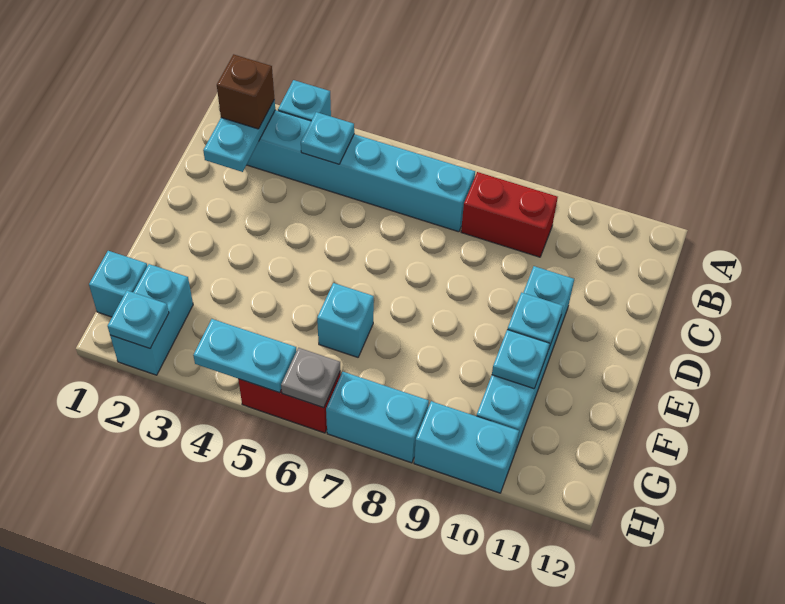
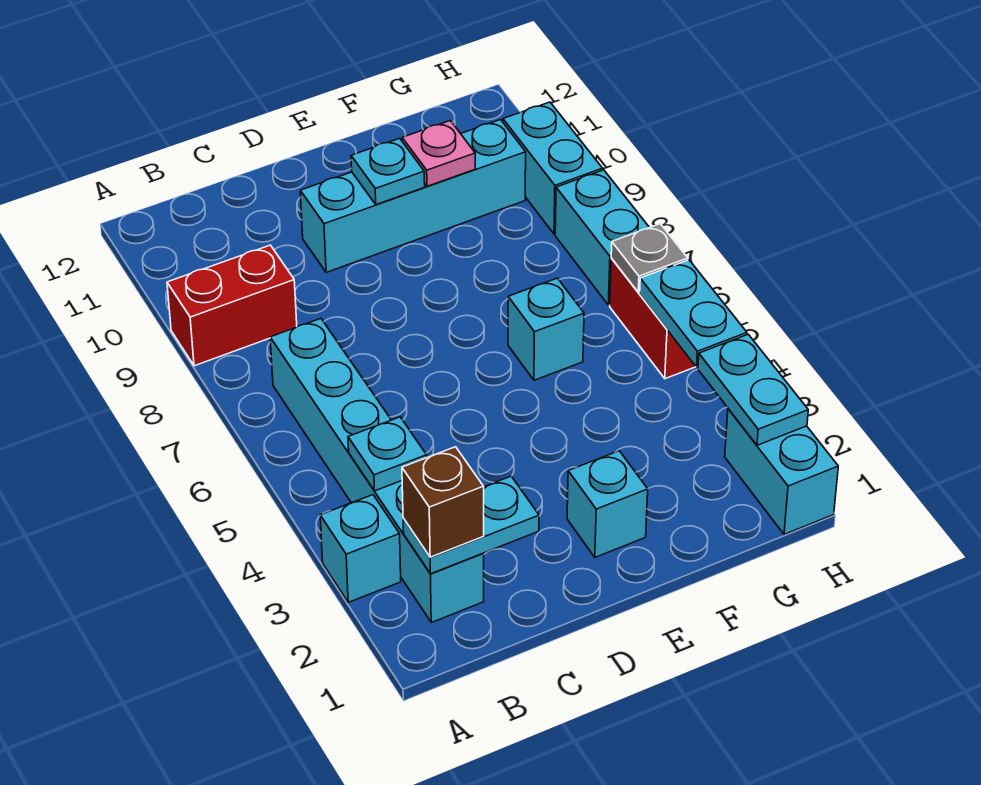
red brick B8:B9 level 1 -> red brick A9:B9 level 1
cyan plate F10 level 2 -> pink plate F10 level 2
cyan brick G1 level 1 -> cyan brick E2 level 1
cyan brick G2:H2 level 1 -> cyan brick H1:H2 level 1
cyan plate H2 level 2 -> cyan plate H2:H3 level 2

